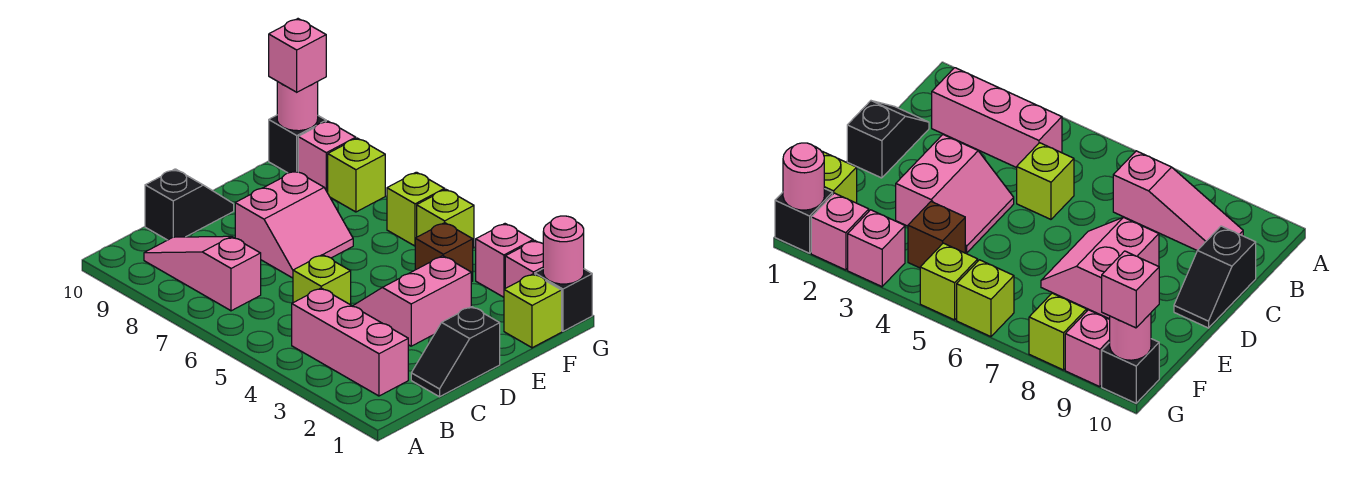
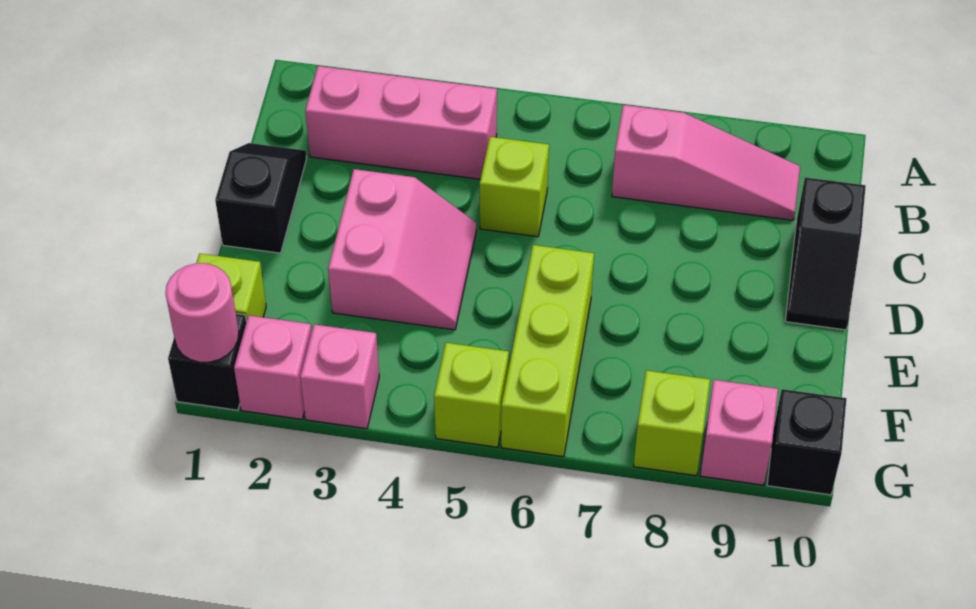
pink slope D7:E8 level 1 top 8 -> none
brown brick F4 level 1 -> none
lime brick G6 level 1 -> lime brick E6:G6 level 1
pink round brick G10 level 2 -> none
pink brick G10 level 3 -> none

